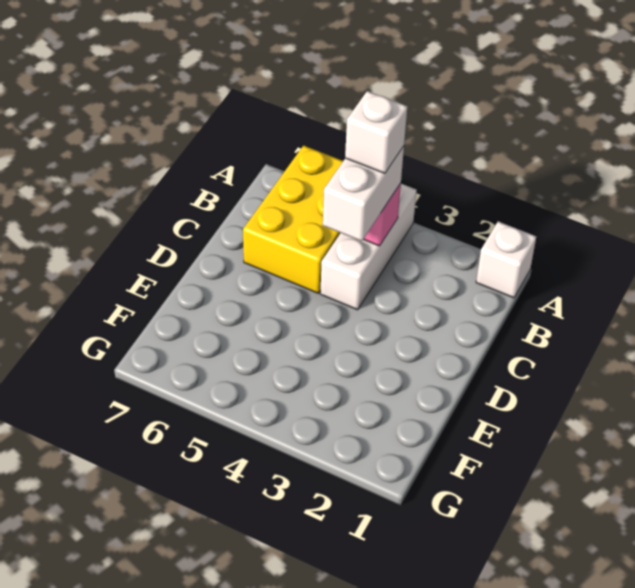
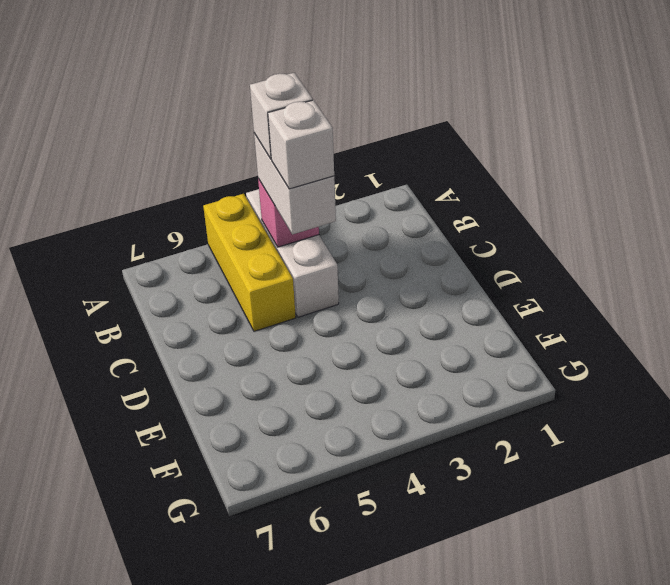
white brick A1 level 1 -> white brick C4 level 4
yellow brick A5:C6 level 1 -> yellow brick A5:C5 level 1

